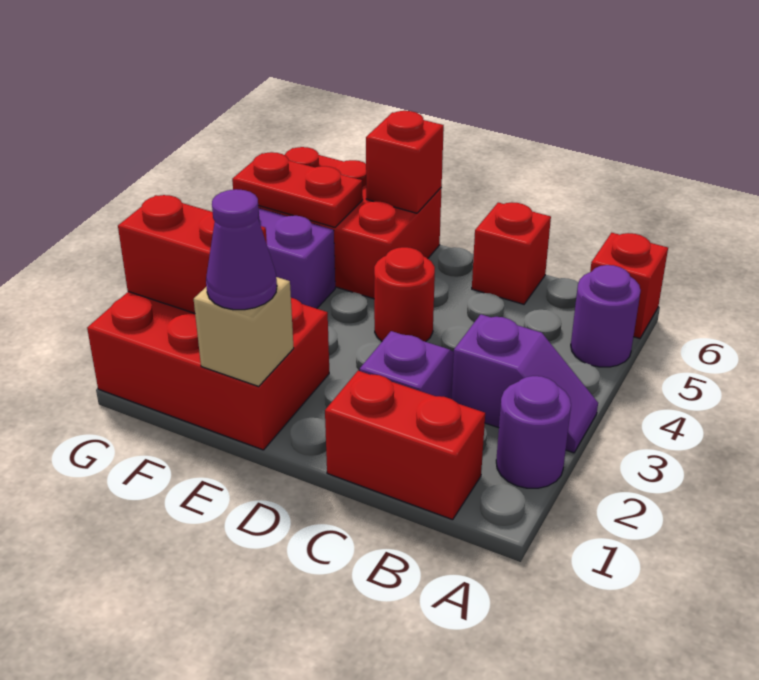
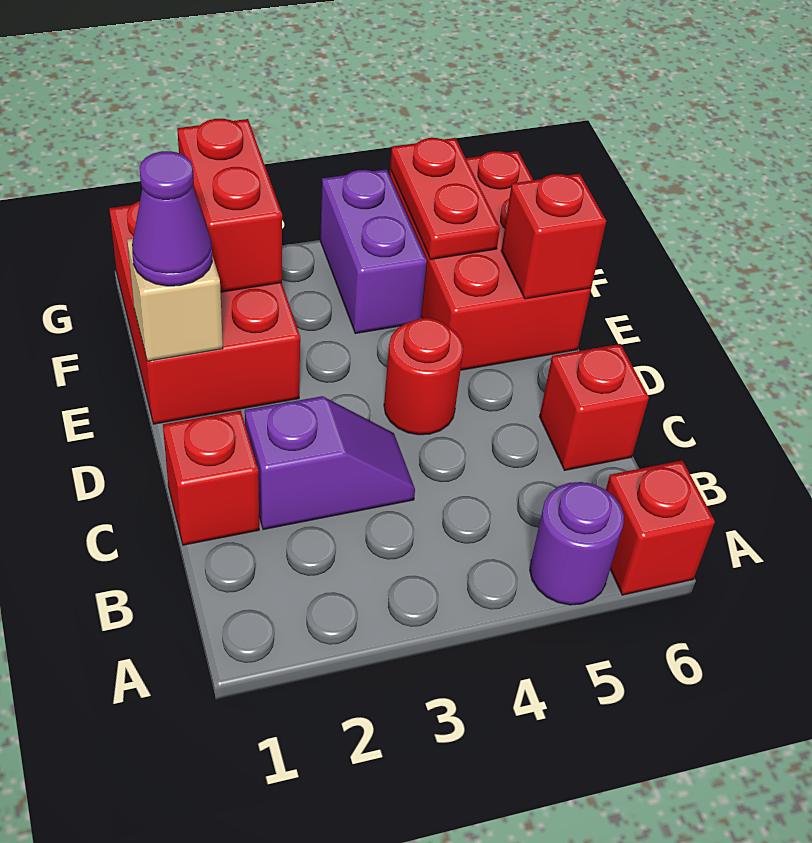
purple round brick A2 level 1 -> none
purple slope A3:B3 level 1 top B -> none
red brick B1:C1 level 1 -> red brick C1 level 1

